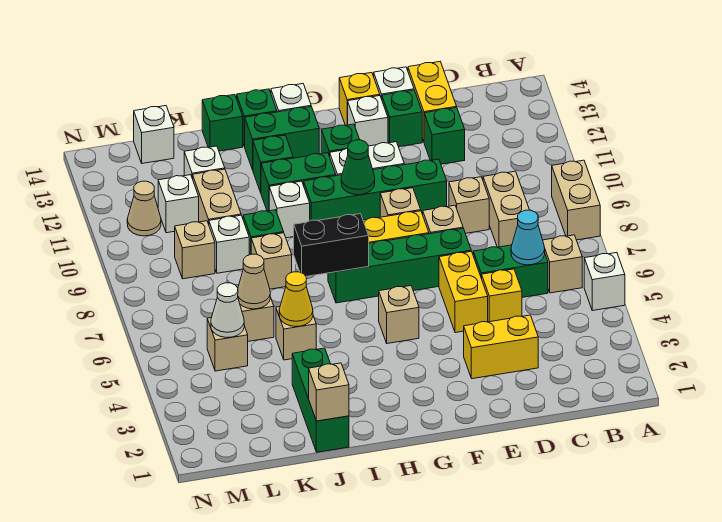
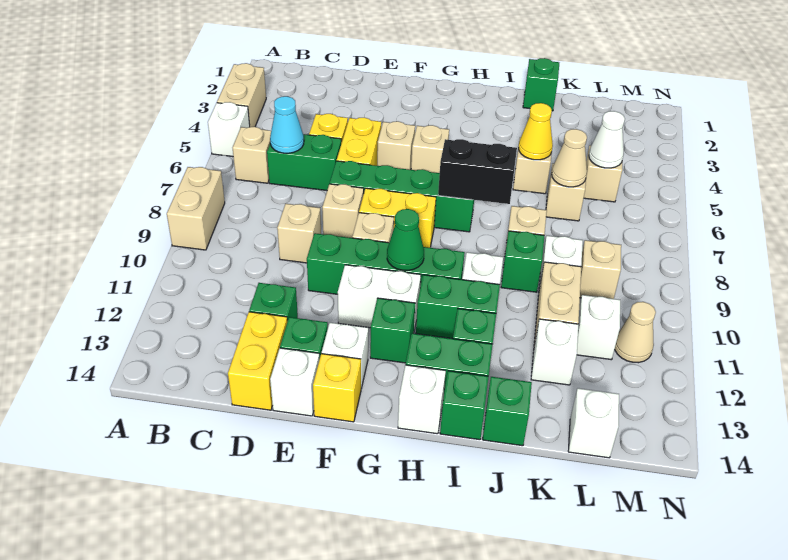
tan brick C8:C9 level 1 -> tan brick A3:A4 level 1
yellow brick D3:E3 level 1 -> none
green brick J1:J3 level 1 -> green brick J1 level 1
tan brick J1 level 2 -> tan brick F5 level 1

